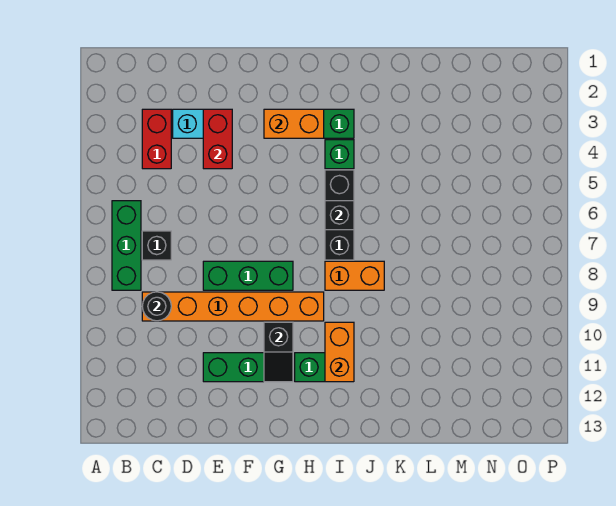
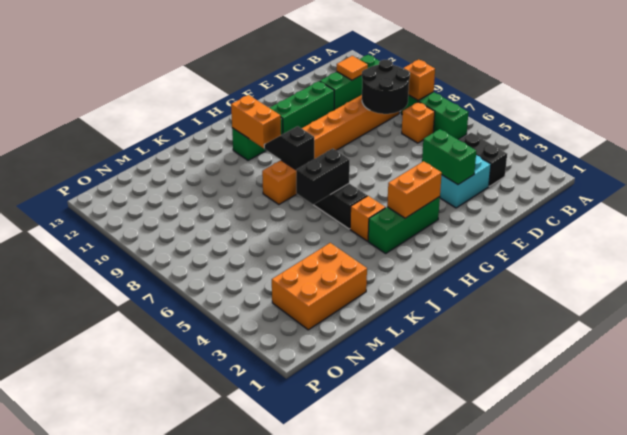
none -> orange brick B8 level 2
red brick C3:C4 level 1 -> black brick C3:C4 level 1
black brick C7 level 1 -> orange brick C7 level 1
black round brick C9 level 2 -> black round brick C8:D9 level 2
none -> orange tile C11 level 2
red brick E3:E4 level 2 -> green brick E3:E4 level 2
green brick E8:G8 level 1 -> green brick B11:D11 level 1
black slope G10:G11 level 2 top 10 -> black slope I8:I9 level 2 top 8
green brick I4 level 1 -> orange brick I4 level 1
black brick I6 level 2 -> black brick I6:J6 level 2
none -> orange brick L2:N3 level 1

